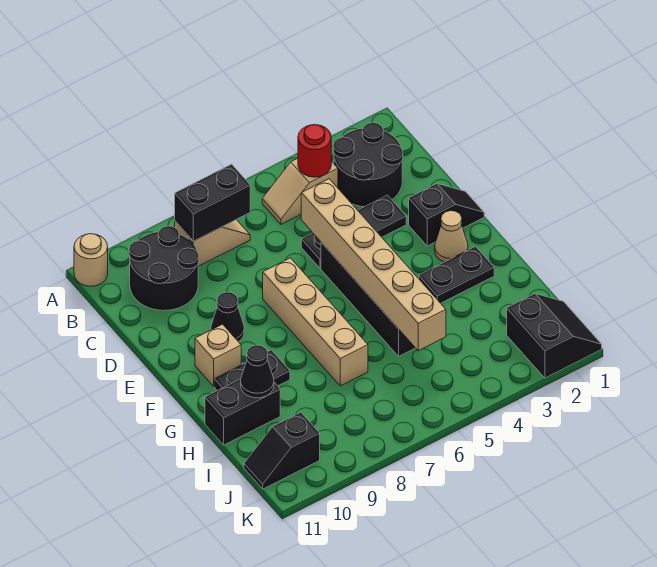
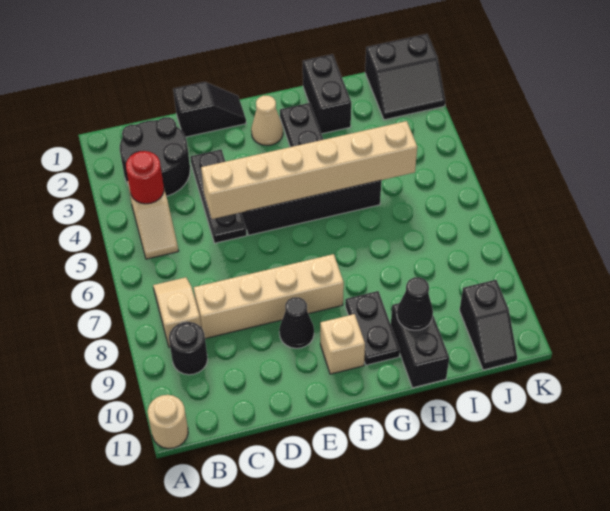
black brick B7:B8 level 2 -> black brick H1:H2 level 1
black round brick B9:C10 level 1 -> black round brick B9 level 1
black slope E1:E2 level 1 top 2 -> black slope D1:E1 level 1 top D
tan brick E7:H7 level 1 -> tan brick C8:F8 level 1
black slope J1:K2 level 1 top 2 -> black slope J1:K2 level 1 top 1

